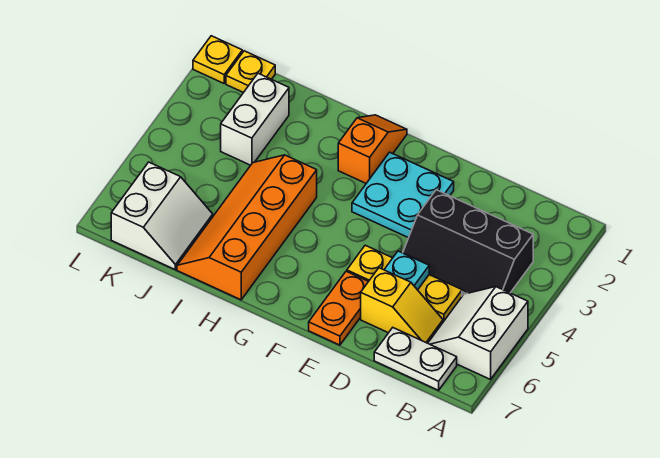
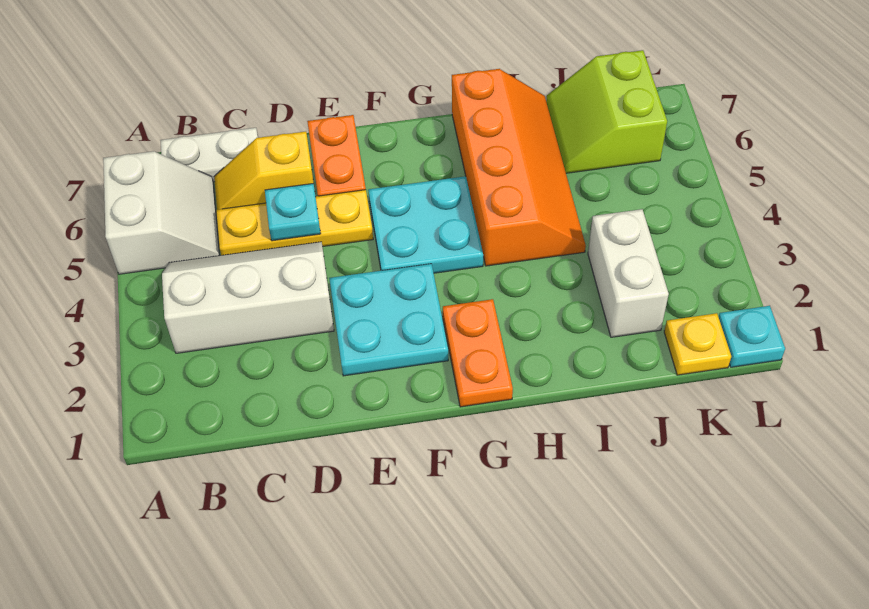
black slope B3:D4 level 1 top 3 -> white slope B3:D4 level 1 top 3
none -> cyan plate F4:G5 level 1
orange slope G1:G2 level 1 top 2 -> orange plate G1:G2 level 1
white slope J6:K7 level 1 top K -> lime slope J6:K7 level 1 top K
yellow plate L1 level 1 -> cyan plate L1 level 1

